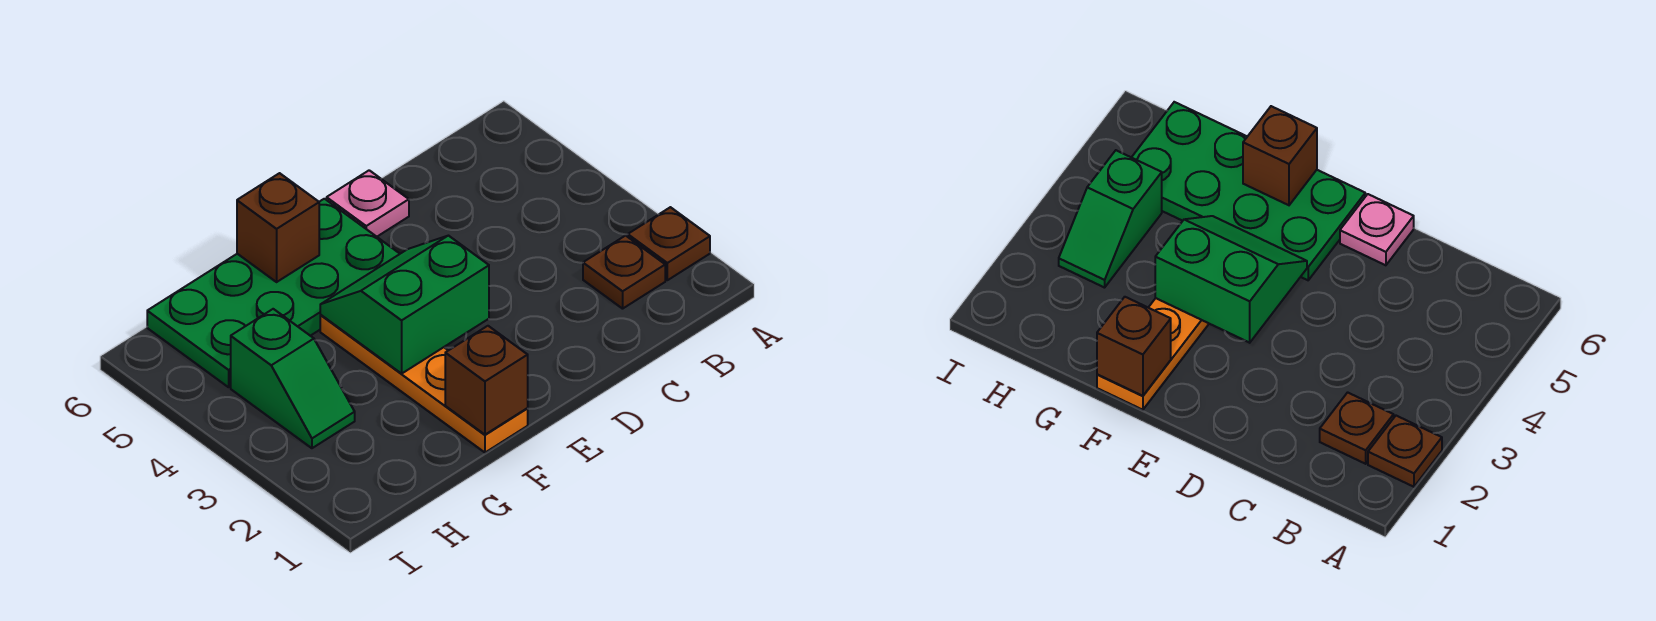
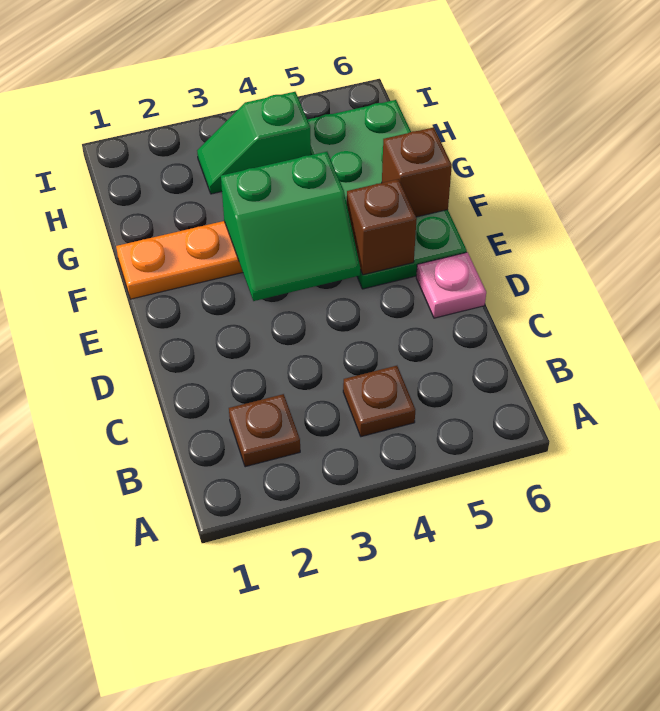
brown plate A2 level 1 -> brown plate B4 level 1
green slope E3:F4 level 2 top 3 -> green slope E3:F4 level 2 top F
brown brick F1 level 2 -> brown brick E5 level 2

